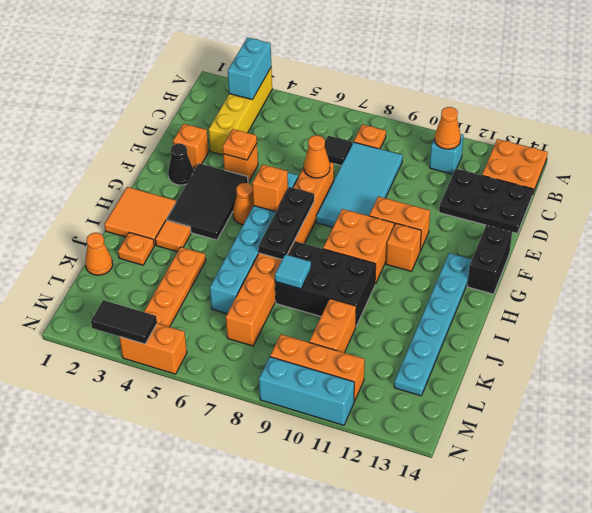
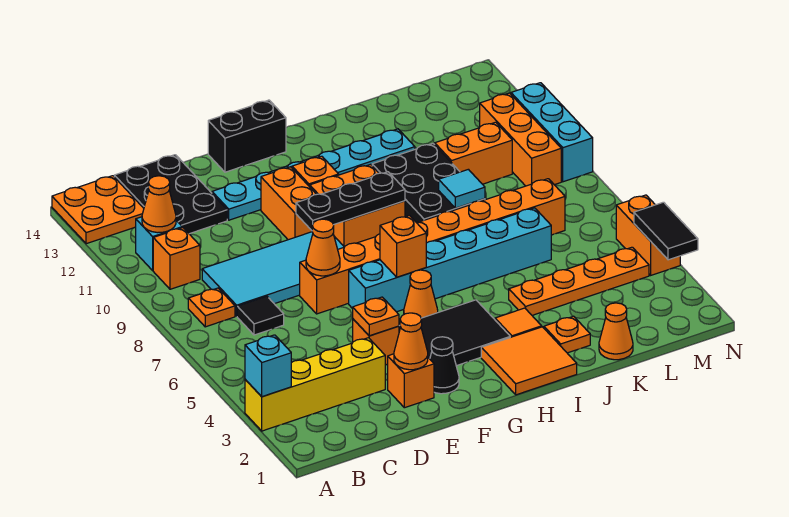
cyan brick A3:B3 level 2 -> cyan brick A3 level 2
none -> orange brick B10 level 1
none -> orange cone E2 level 2
black plate G7:I7 level 2 -> black plate F9:H9 level 2
cyan plate G13:L13 level 1 -> cyan plate E12:J12 level 1

